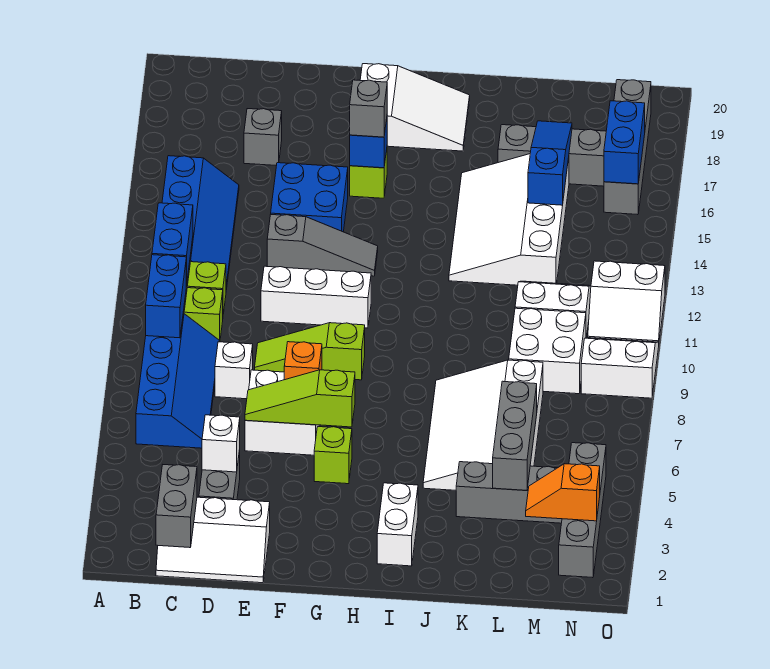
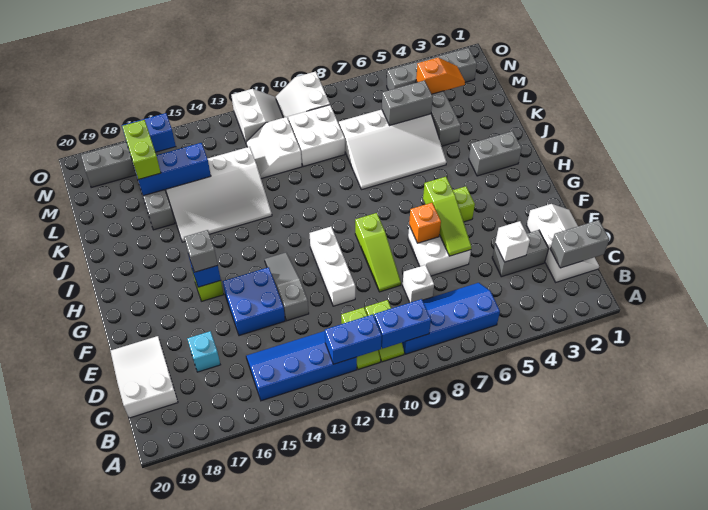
grey brick D17 level 1 -> cyan brick D17 level 1
white slope G18:I19 level 1 top G -> white slope C19:E20 level 1 top C
white brick I2:I3 level 1 -> grey brick I2:I3 level 1
grey brick L4:L6 level 2 -> grey brick L5:L6 level 2
blue slope L15:L17 level 2 top 15 -> blue brick L15:L17 level 2
none -> lime brick L17:M17 level 3
orange slope M3:N3 level 2 top N -> orange slope M3:M4 level 2 top 4

